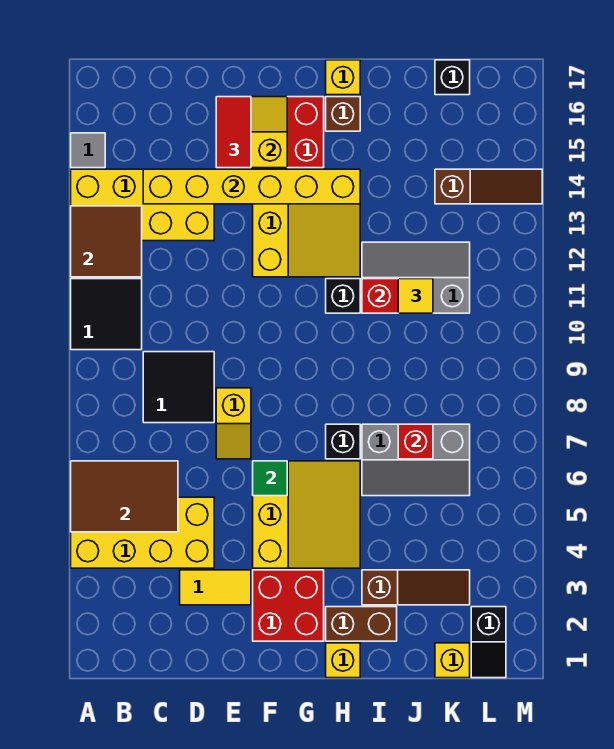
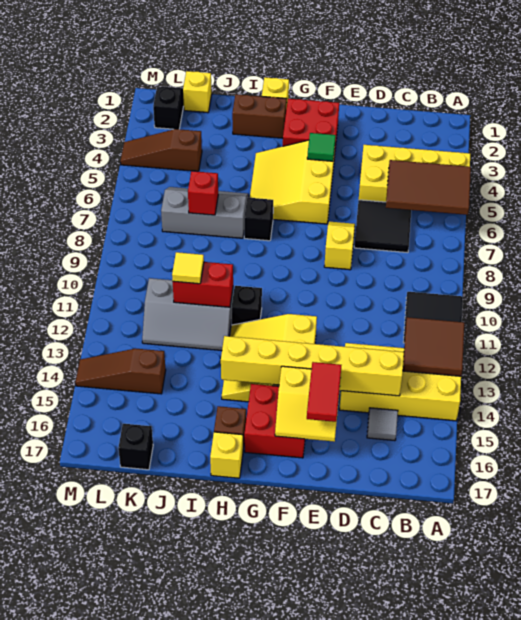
grey tile A15 level 1 -> grey tile C15 level 1
black tile C8:D9 level 1 -> black tile C6:D7 level 1
yellow tile D3:E3 level 1 -> none
green tile F6 level 2 -> green tile F4 level 2
brown slope I3:K3 level 1 top I -> brown slope K4:M4 level 1 top K

